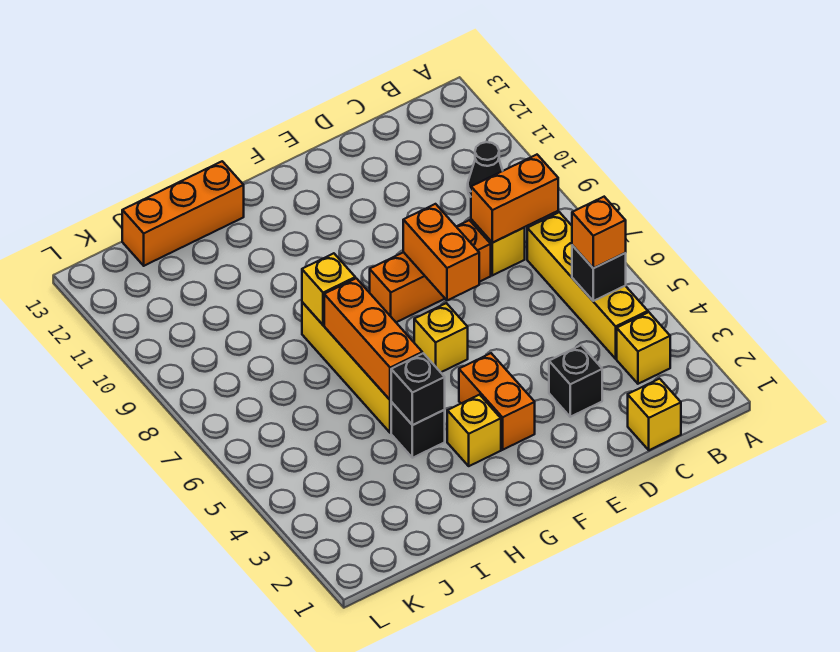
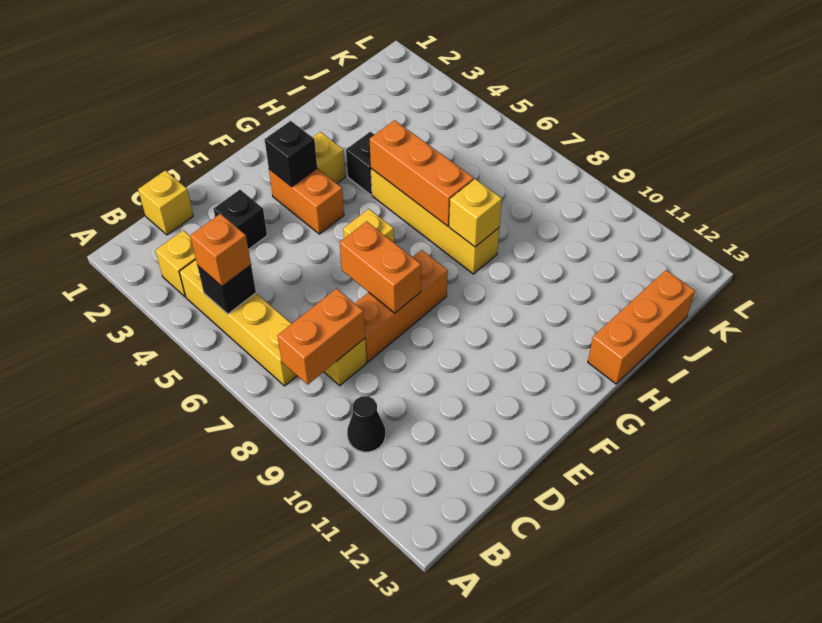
black brick H4 level 2 -> black brick F3 level 2

